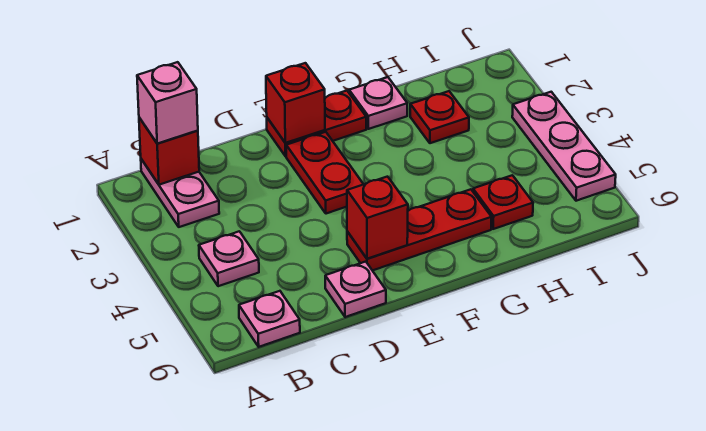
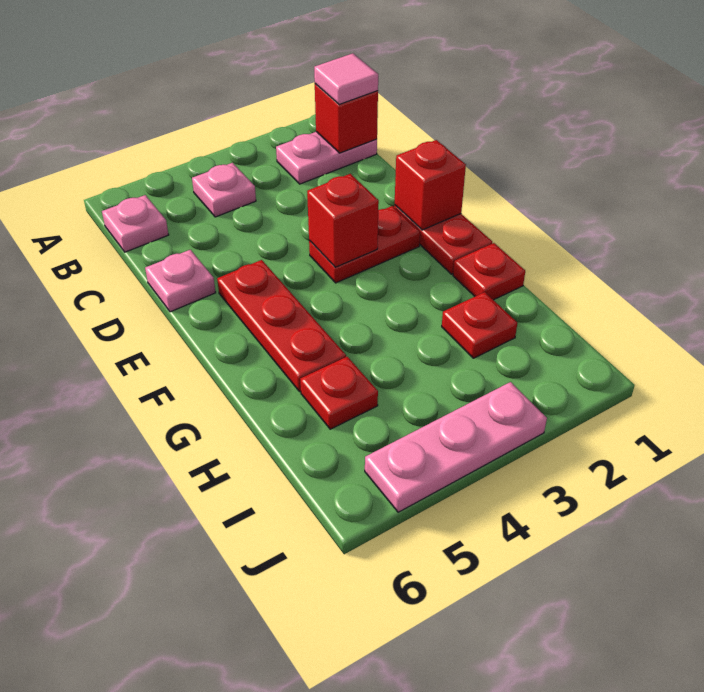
pink brick B1 level 3 -> pink tile B1 level 3
red brick E5 level 2 -> red brick E3 level 2
pink plate G1 level 1 -> red plate G1 level 1

